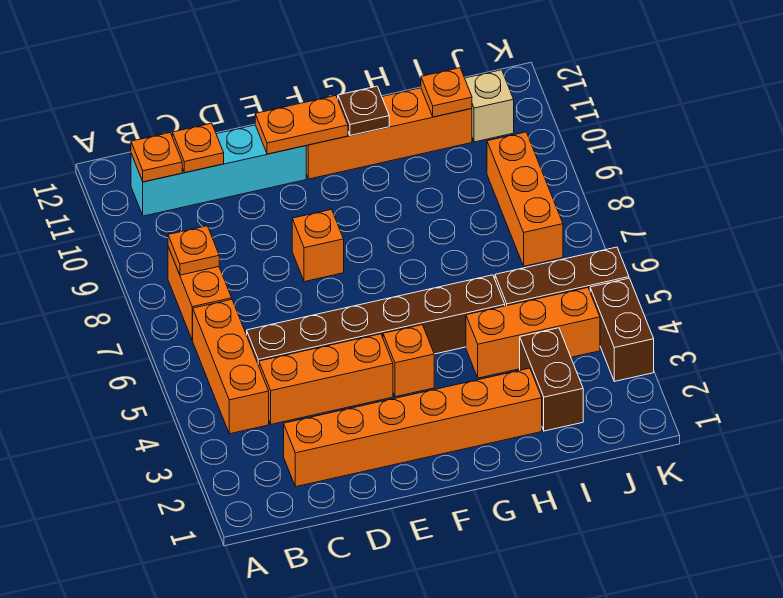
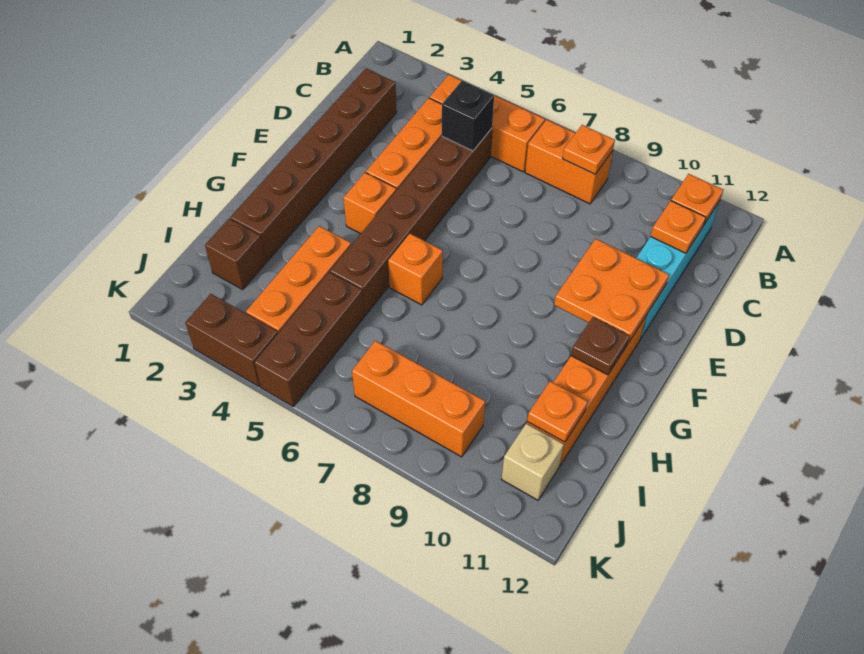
orange brick C2:H2 level 1 -> brown brick C2:H2 level 1
none -> black brick C5 level 2
orange brick E8 level 1 -> orange brick G6 level 1
orange plate E11:F11 level 2 -> orange plate E10:F11 level 2
brown brick I2:I3 level 1 -> brown brick I2 level 1

